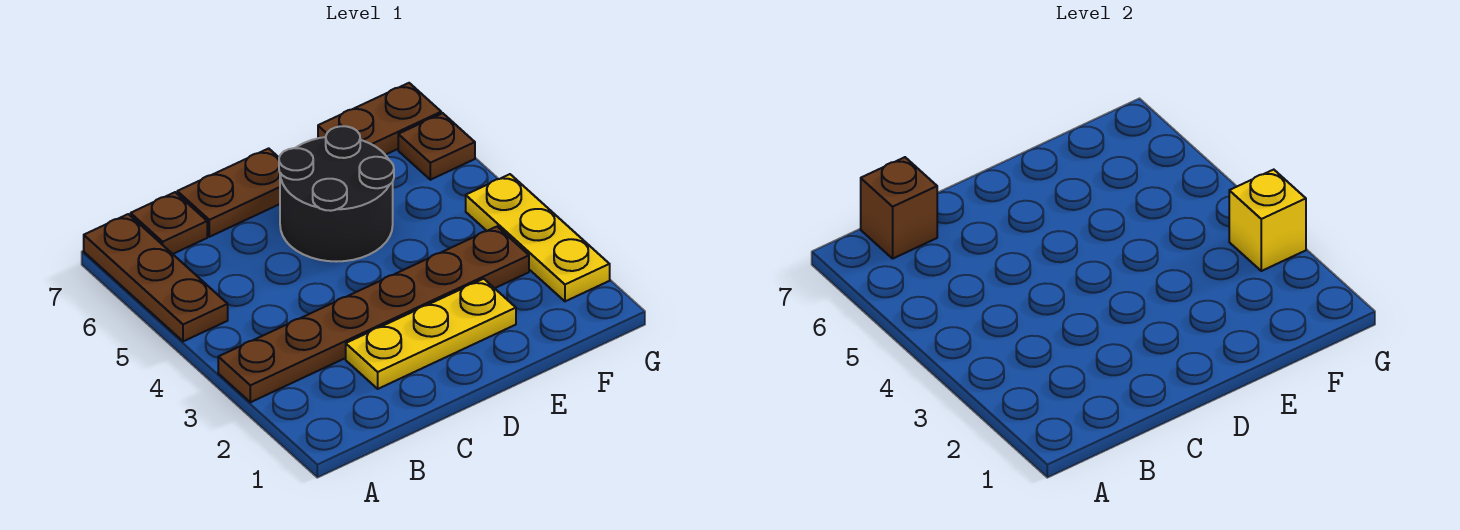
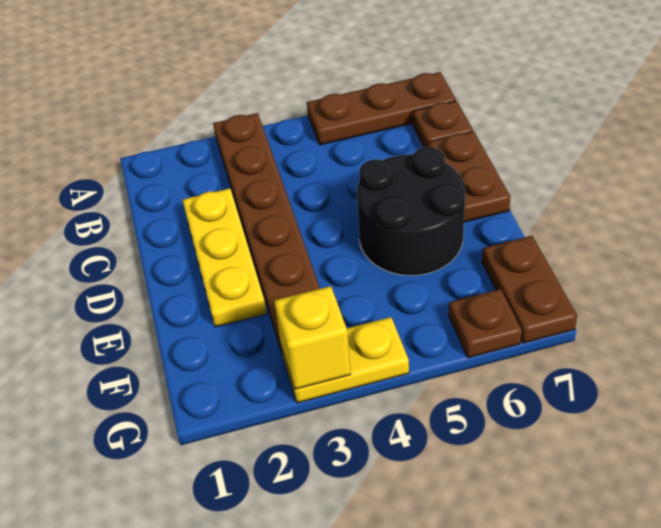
brown brick B7 level 2 -> none
yellow plate G2:G4 level 1 -> yellow plate G3:G4 level 1

